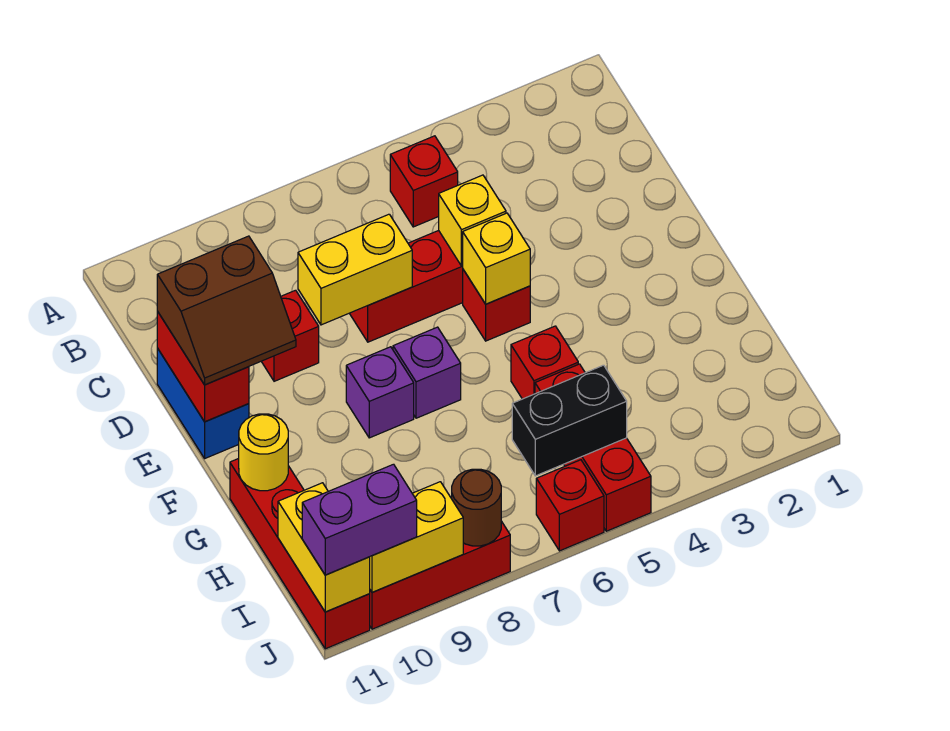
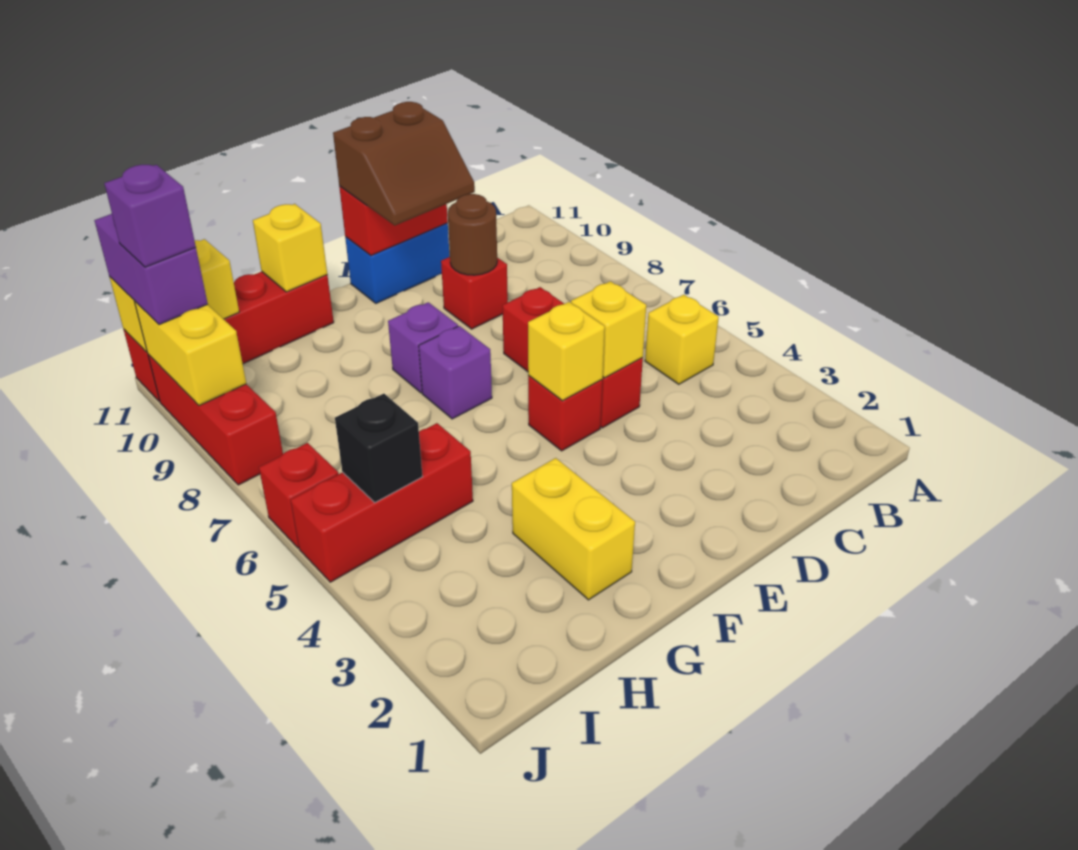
red brick B5 level 1 -> yellow brick B5 level 1
yellow brick D7:D8 level 2 -> yellow brick G2:G3 level 1
brown slope D10:E11 level 3 top D -> brown slope D10:E11 level 3 top 11
red brick G5 level 1 -> none
yellow round brick G11 level 2 -> yellow brick G11 level 2
black brick I5:I6 level 2 -> black brick I5 level 2
brown round brick J8 level 2 -> brown round brick D9 level 2
none -> purple brick J10 level 4

